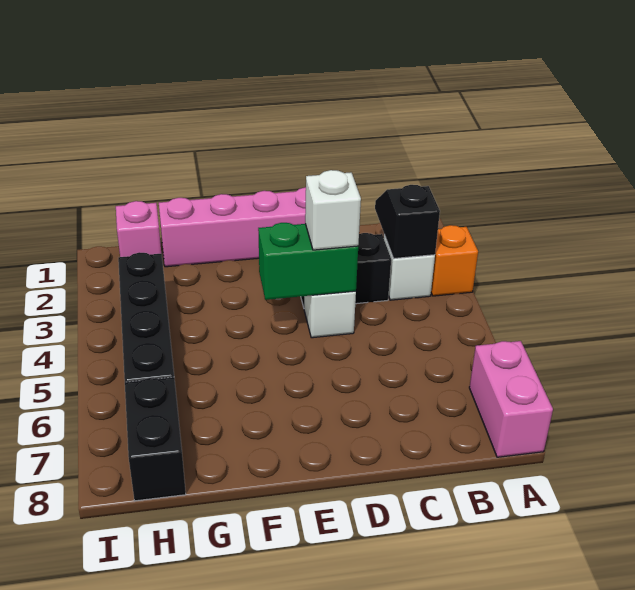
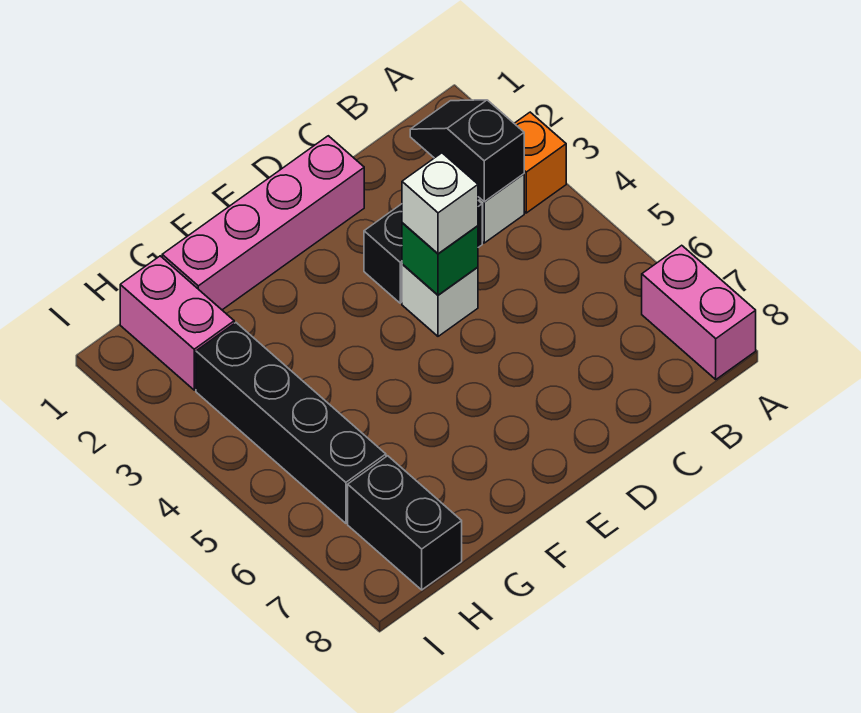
green brick D4:E4 level 2 -> green brick D4 level 2
pink brick H1 level 1 -> pink brick H1:H2 level 1

